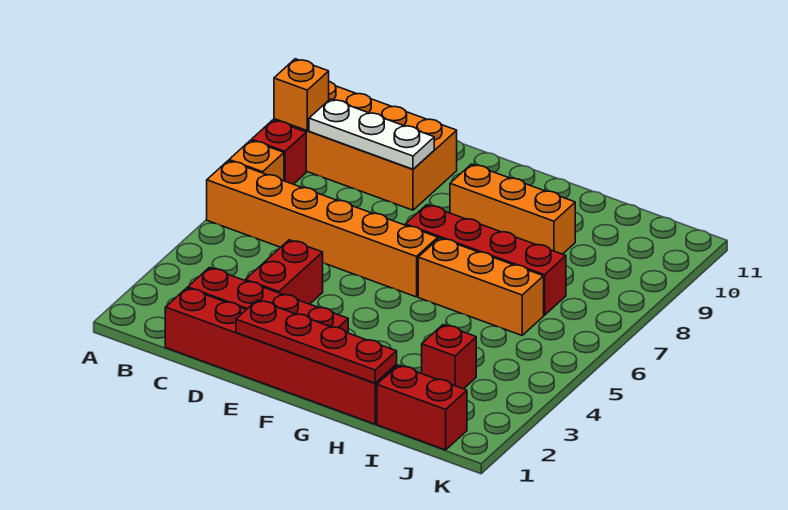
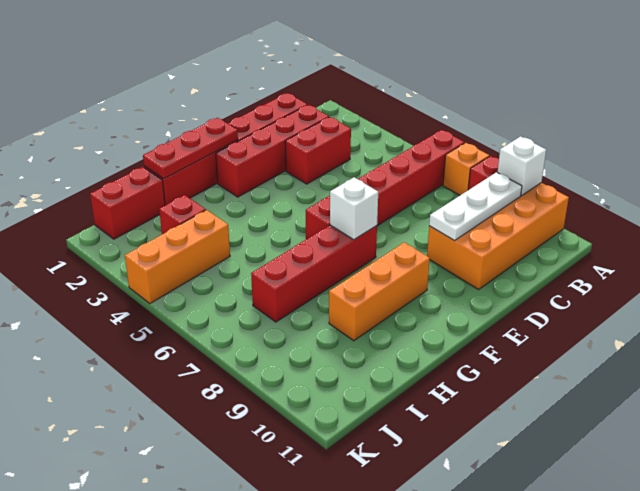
orange brick A6:F6 level 1 -> red brick A6:F6 level 1
orange brick A9 level 2 -> white brick A9 level 2
red brick D3:D4 level 1 -> red brick C3:D3 level 1
red plate E1:H1 level 2 -> red plate F1:H1 level 2
none -> white brick F7 level 2
orange brick G6:I6 level 1 -> orange brick I4:K4 level 1

